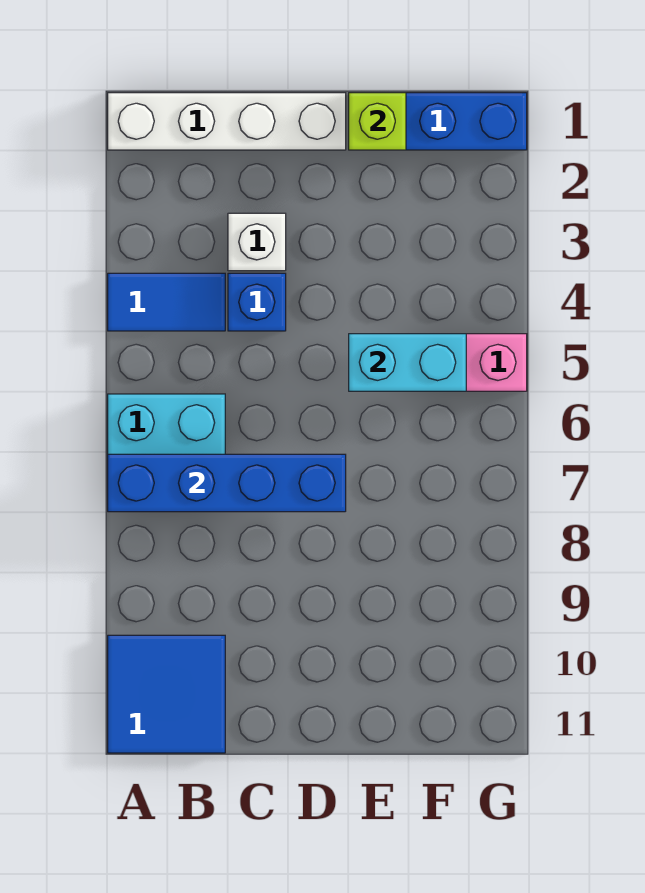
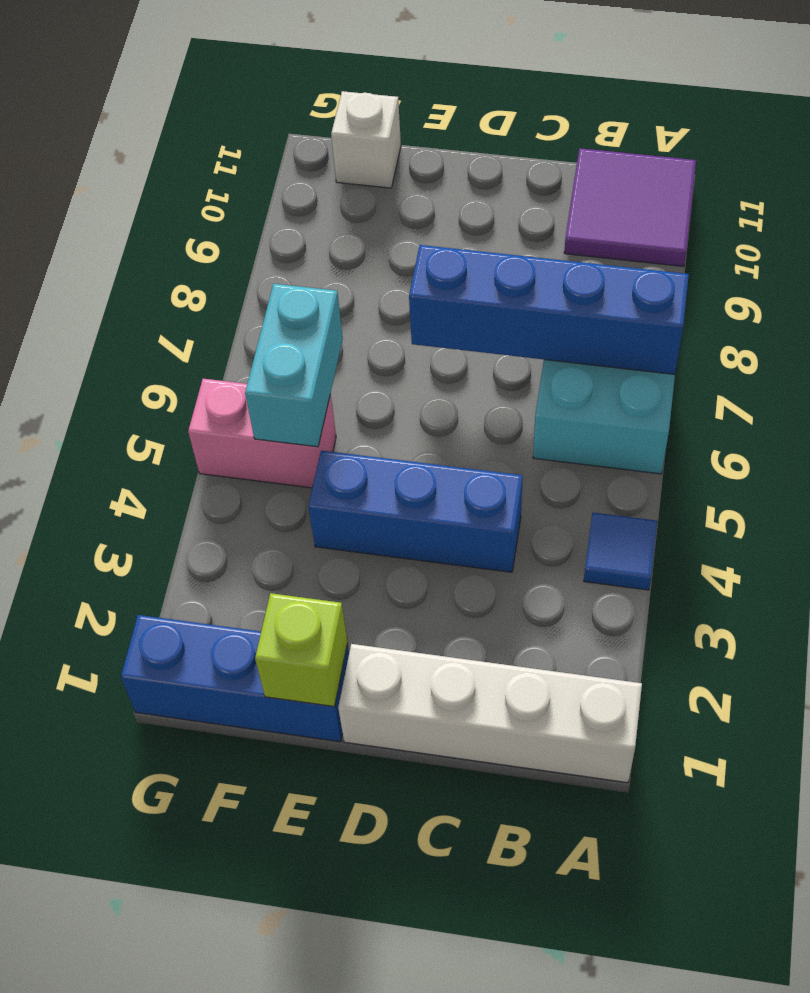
blue tile A4:B4 level 1 -> blue tile A4 level 1
blue tile A10:B11 level 1 -> purple tile A10:B11 level 1
white brick C3 level 1 -> white brick F11 level 1
blue brick C4 level 1 -> blue brick C4:E4 level 1
cyan brick E5:F5 level 2 -> cyan brick F5:F6 level 2

